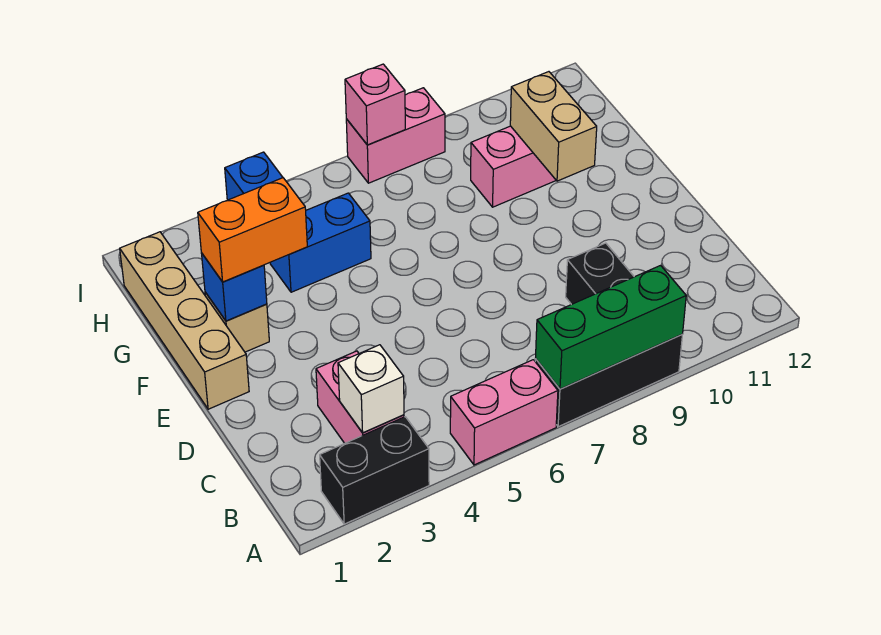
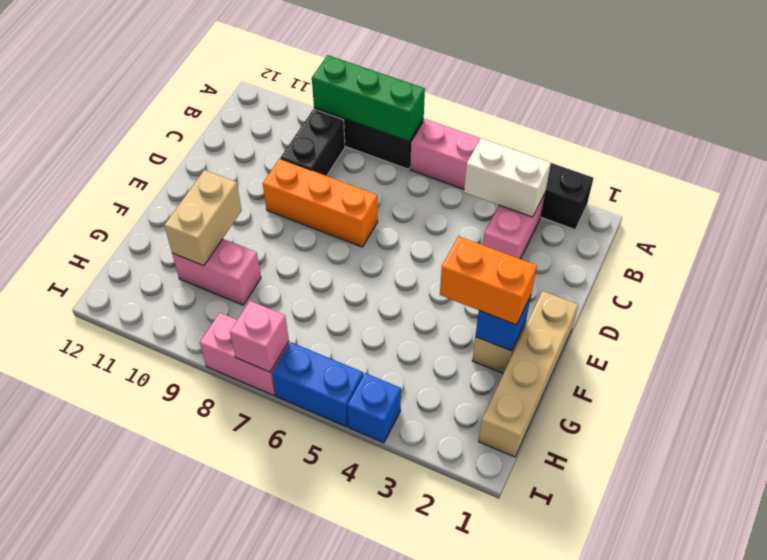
white brick B3 level 2 -> white brick B3:B4 level 2
none -> orange brick D7:D9 level 1
blue brick G4:G5 level 1 -> blue brick I5:I6 level 1

